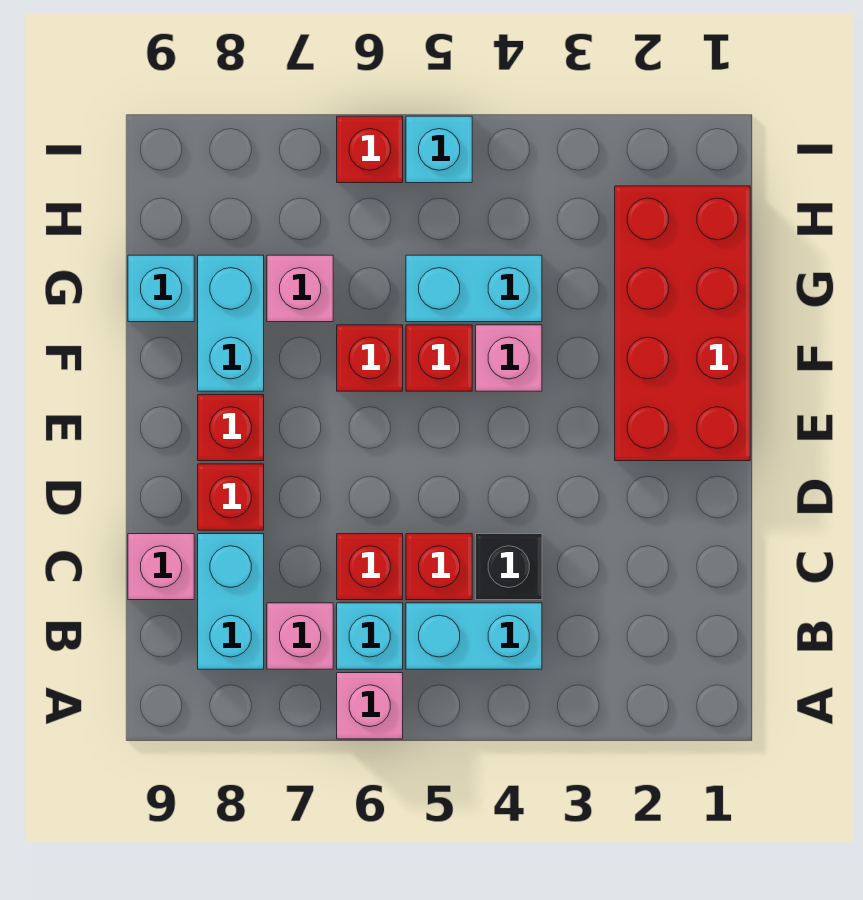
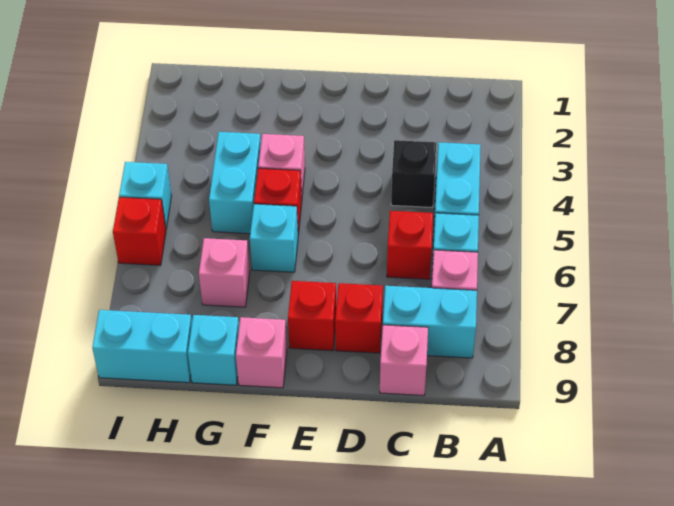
pink brick A6 level 1 -> pink brick F9 level 1
red brick C5 level 1 -> none
red brick E1:H2 level 1 -> none
red brick F6 level 1 -> cyan brick F6 level 1
cyan brick F8:G8 level 1 -> cyan brick H9:I9 level 1

